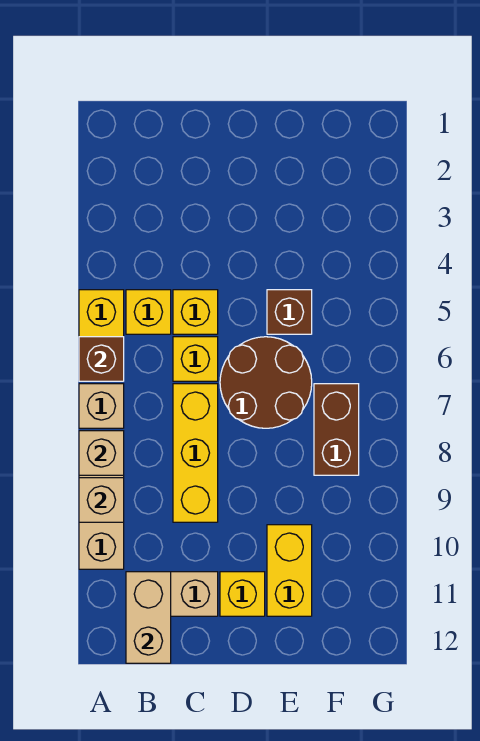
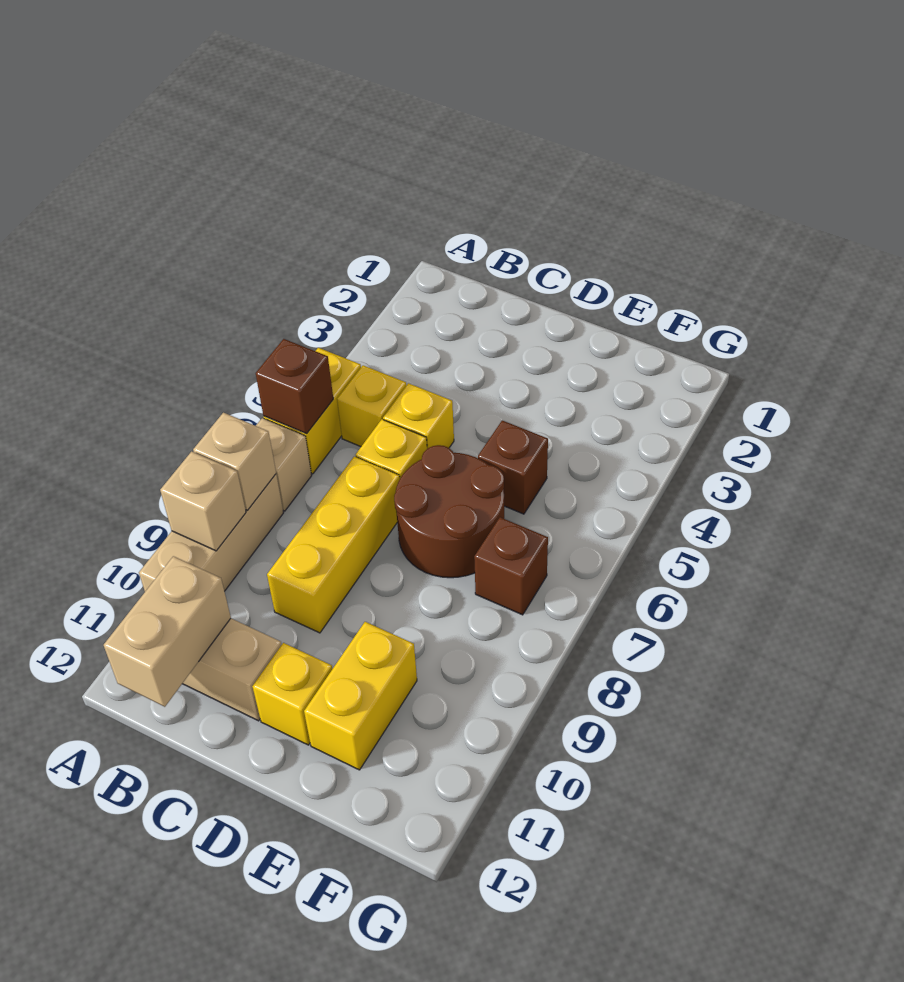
brown brick F7:F8 level 1 -> brown brick F7 level 1

